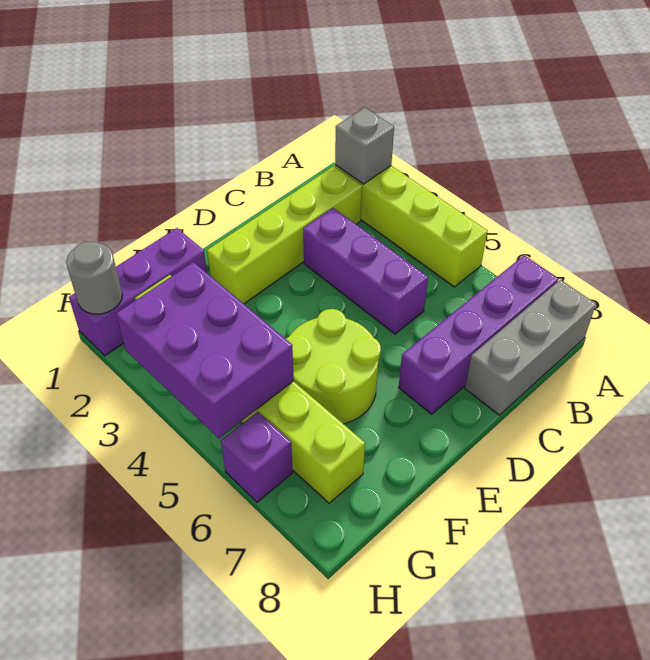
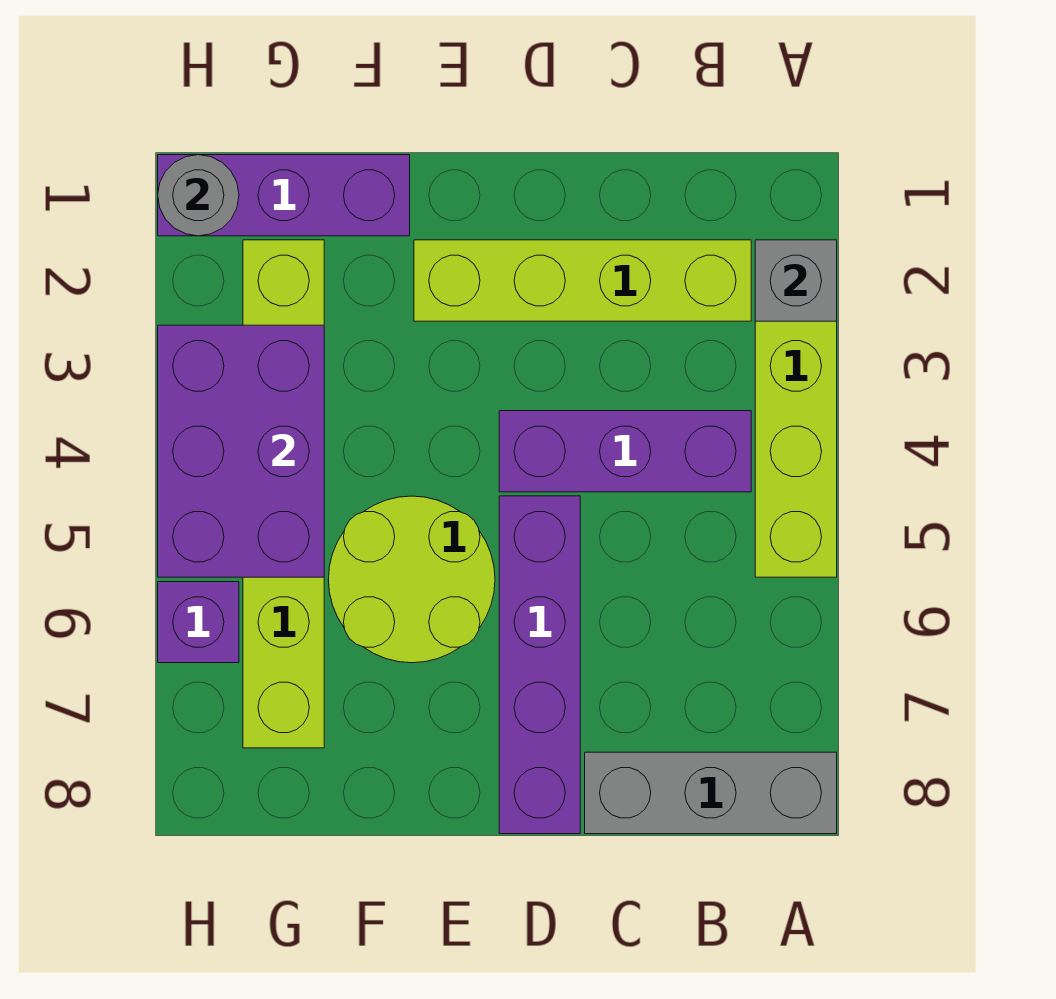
purple brick A7:D7 level 1 -> purple brick D5:D8 level 1
purple brick C3:C5 level 1 -> purple brick B4:D4 level 1

